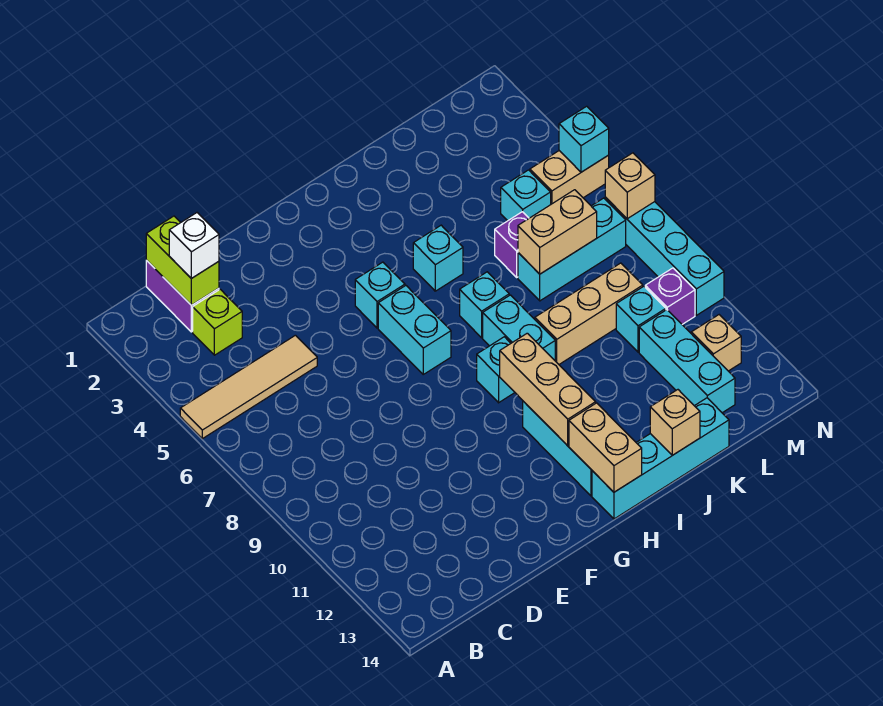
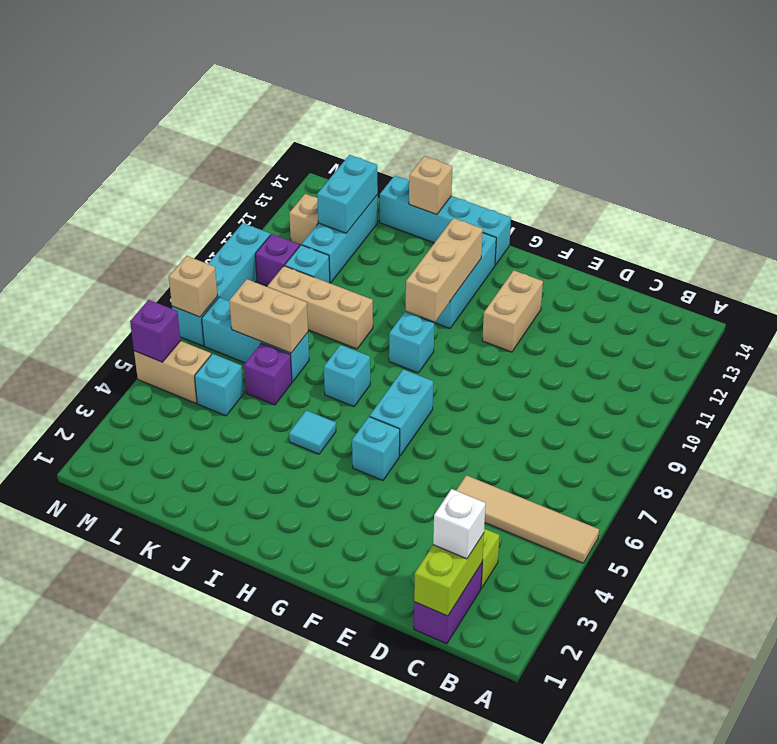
tan brick H13:H14 level 2 -> tan brick F11:F12 level 1
cyan brick I5 level 1 -> cyan tile I5 level 1
cyan brick I8:I9 level 1 -> cyan brick L12:L13 level 2
cyan brick N5 level 2 -> purple brick N5 level 2

